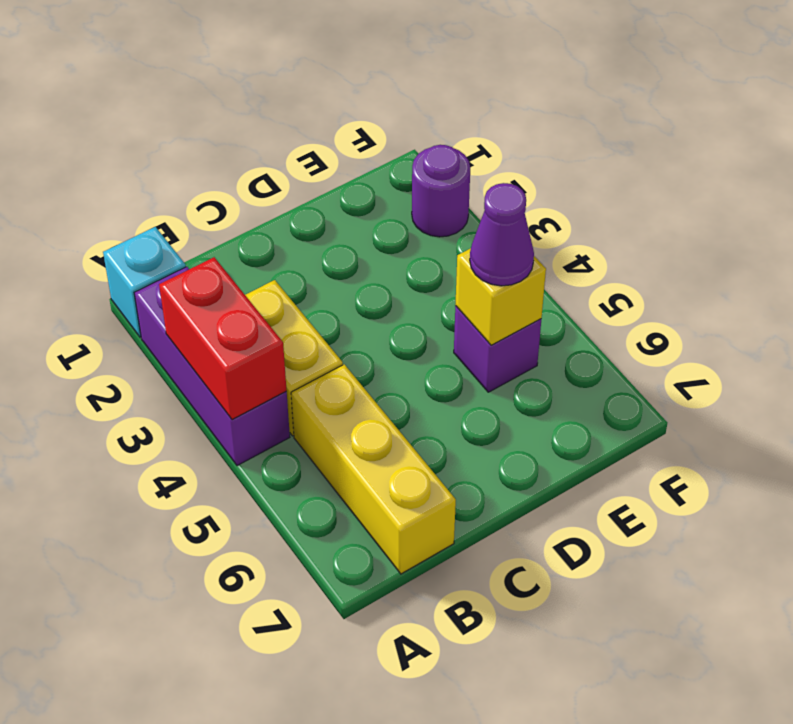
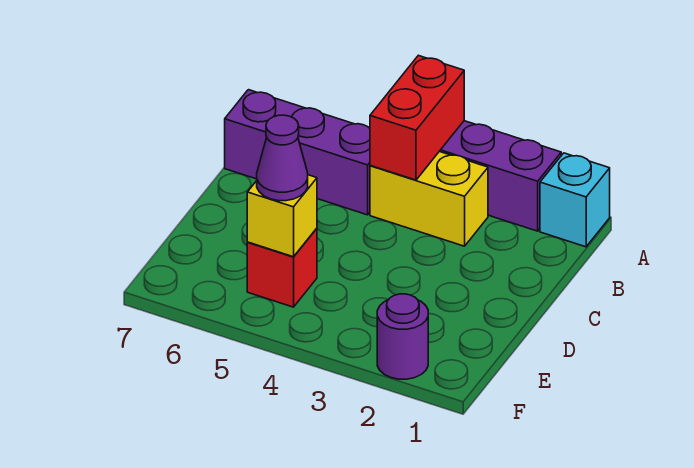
red brick A3:A4 level 2 -> red brick A4:B4 level 2
yellow brick B5:B7 level 1 -> purple brick B5:B7 level 1
purple brick E5 level 1 -> red brick E5 level 1

